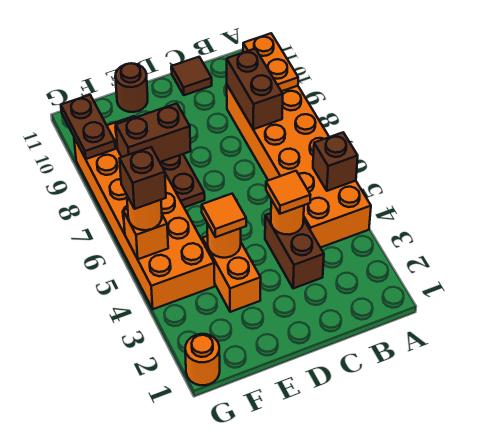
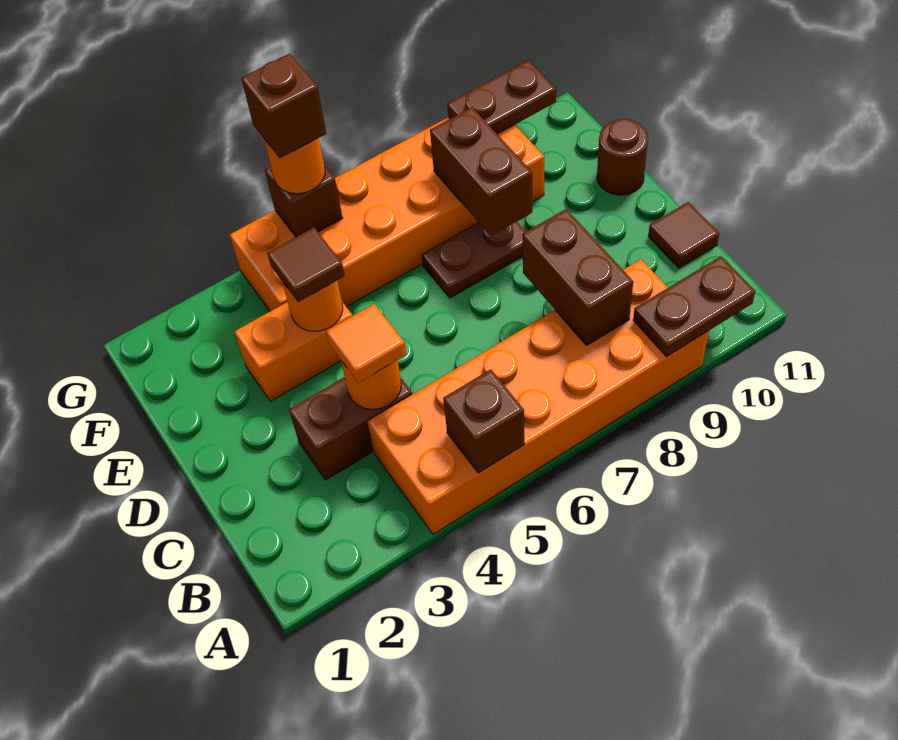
orange plate A9:A10 level 2 -> brown plate A9:A10 level 2
brown brick B8:B9 level 2 -> brown brick B8:C8 level 2
orange tile E4 level 3 -> brown tile E4 level 3
orange round brick G1 level 1 -> none
orange brick G5 level 2 -> brown brick G5 level 2

